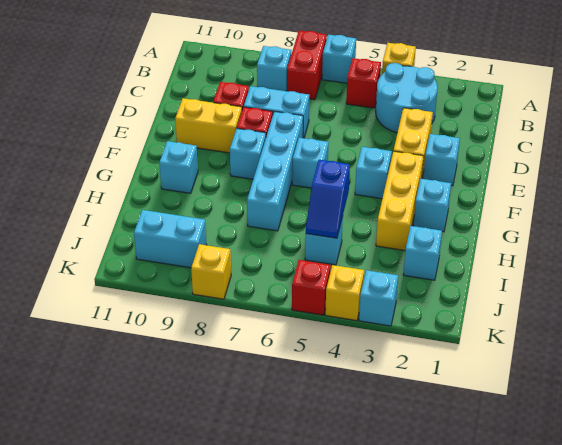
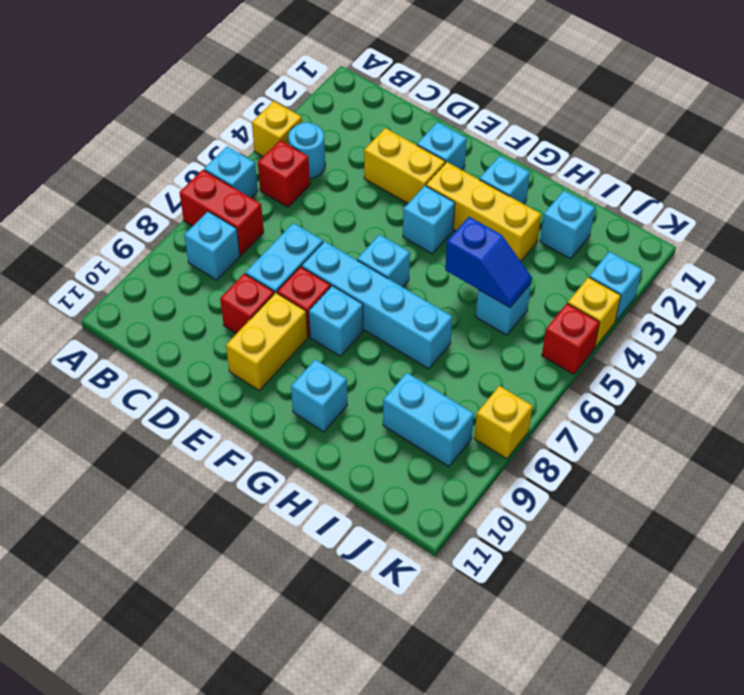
cyan round brick B3:C4 level 1 -> cyan round brick B4 level 1
cyan brick J9:J10 level 1 -> cyan brick I9:J9 level 1

